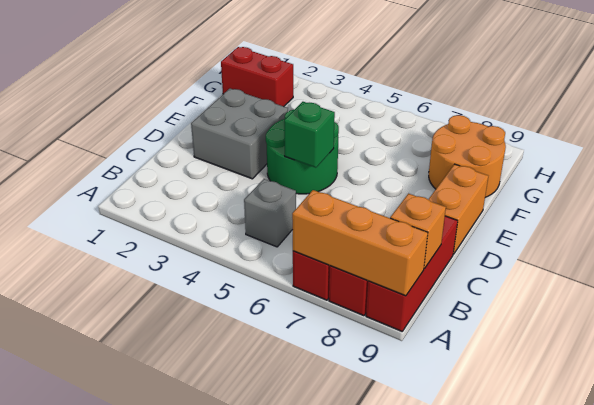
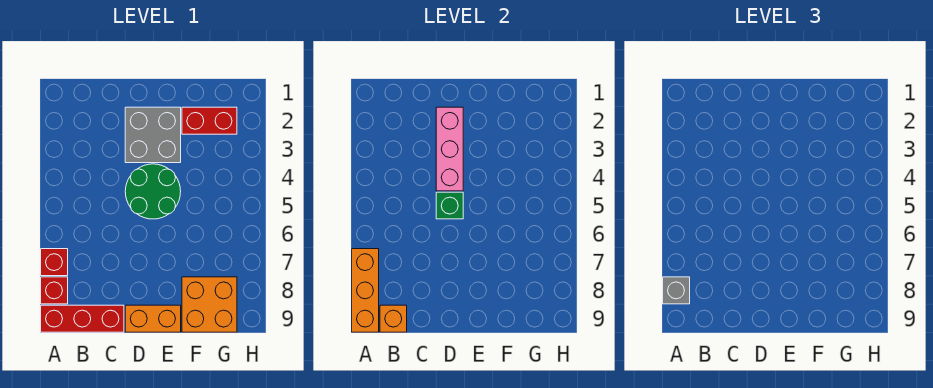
grey brick B5 level 1 -> grey brick A8 level 3
none -> pink brick D2:D4 level 2
orange round brick F8:G9 level 1 -> orange brick F8:G9 level 1
red brick G1:G2 level 1 -> red brick F2:G2 level 1

